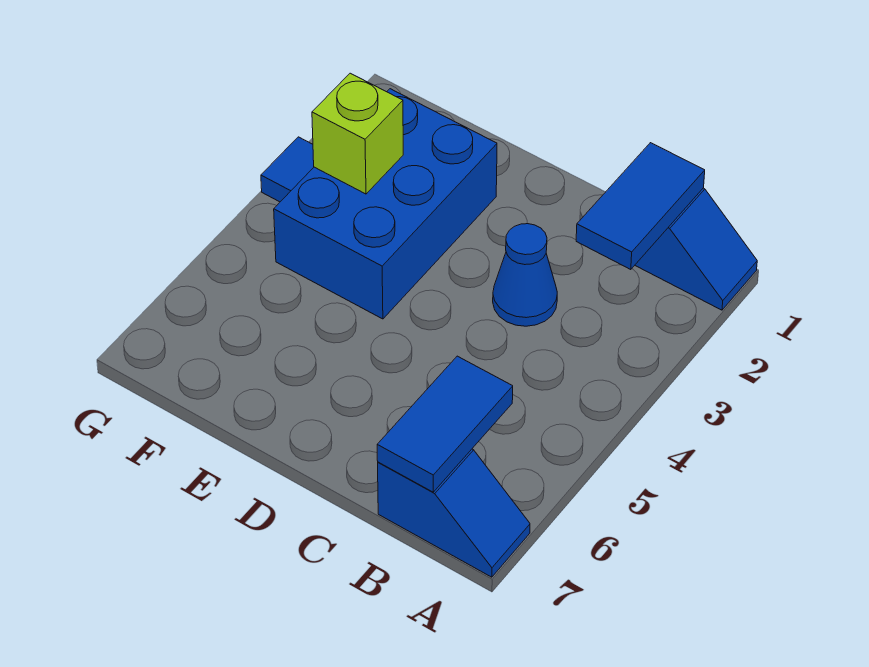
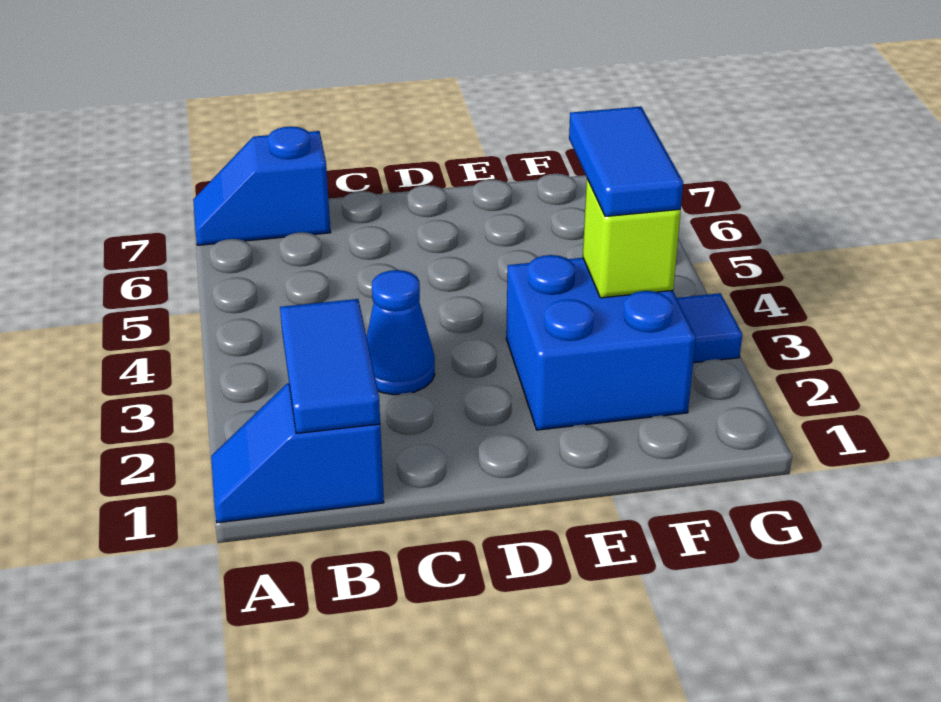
blue tile B6:B7 level 2 -> blue tile F3:F4 level 3
blue brick E2:F4 level 1 -> blue brick E2:F3 level 1

